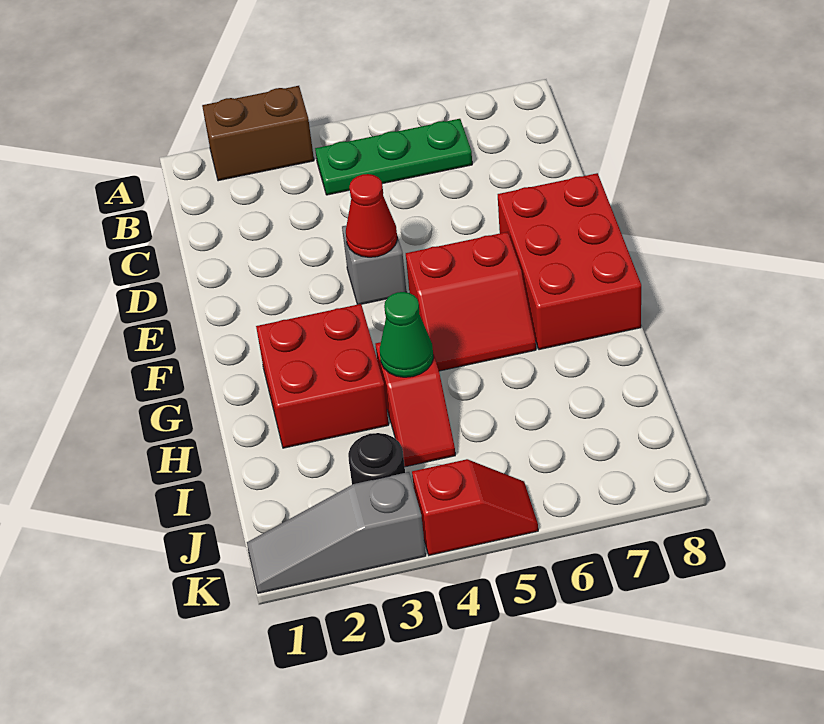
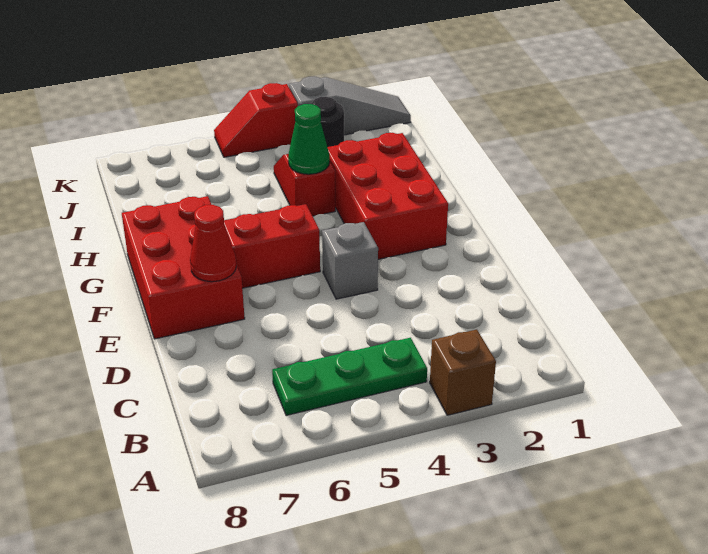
brown brick A2:A3 level 1 -> brown brick A3 level 1
red cone E4 level 2 -> red cone E7 level 2
red brick G2:H3 level 1 -> red brick F2:H3 level 1

